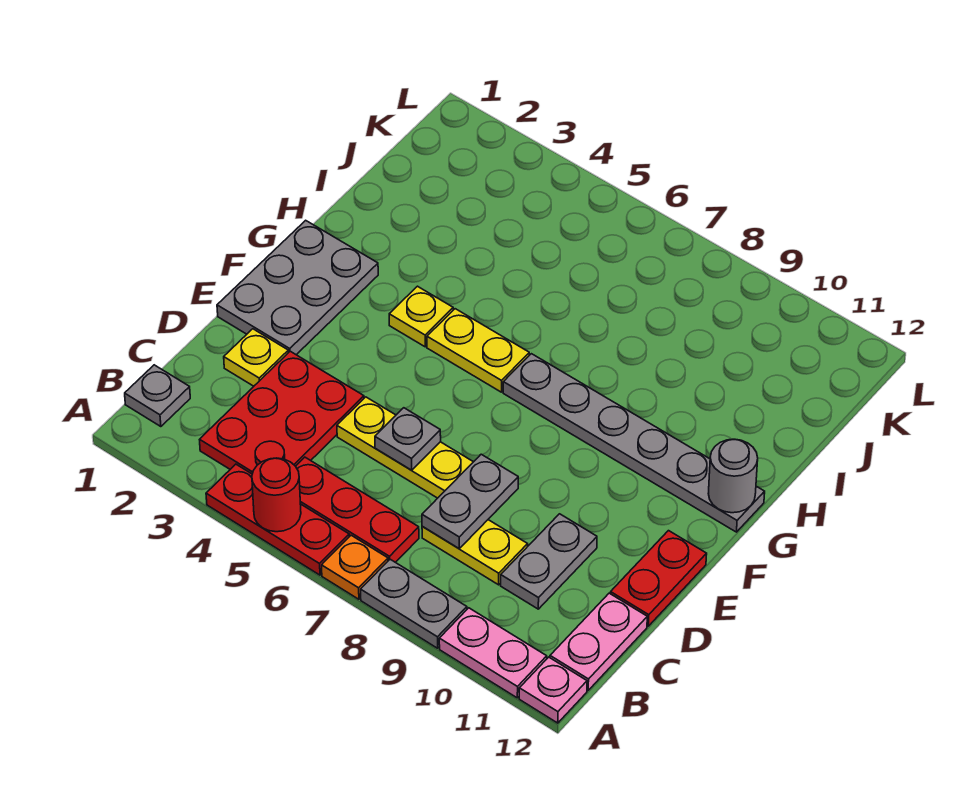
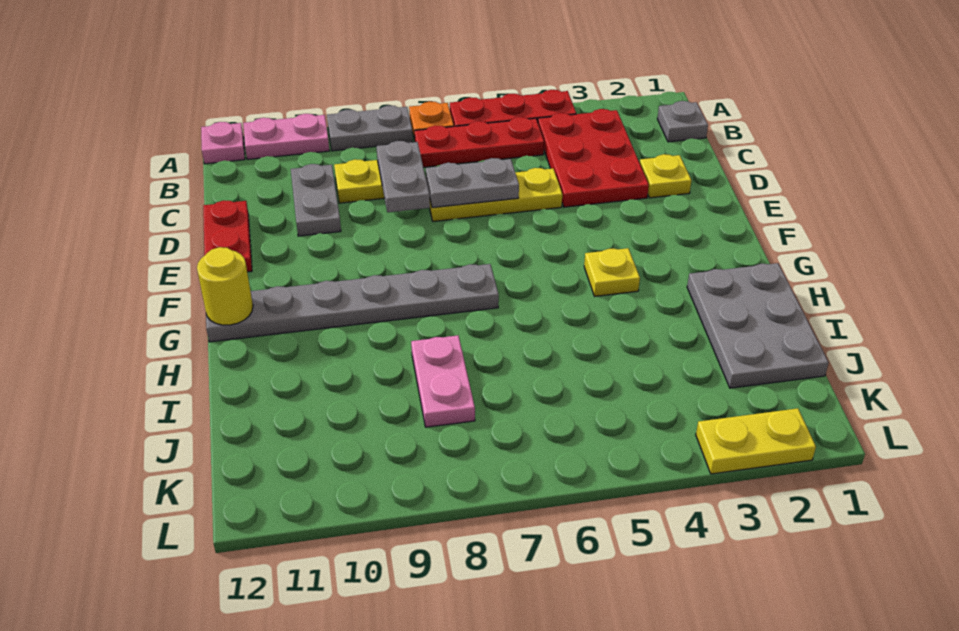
red round brick A5 level 2 -> none
pink plate B12:C12 level 1 -> pink plate I8:J8 level 1
grey plate D6 level 2 -> grey plate D6:D7 level 2
grey plate E1:G2 level 1 -> grey plate H1:J2 level 1
yellow plate G5:G6 level 1 -> yellow plate L2:L3 level 1
grey round brick G12 level 2 -> yellow round brick G12 level 2

